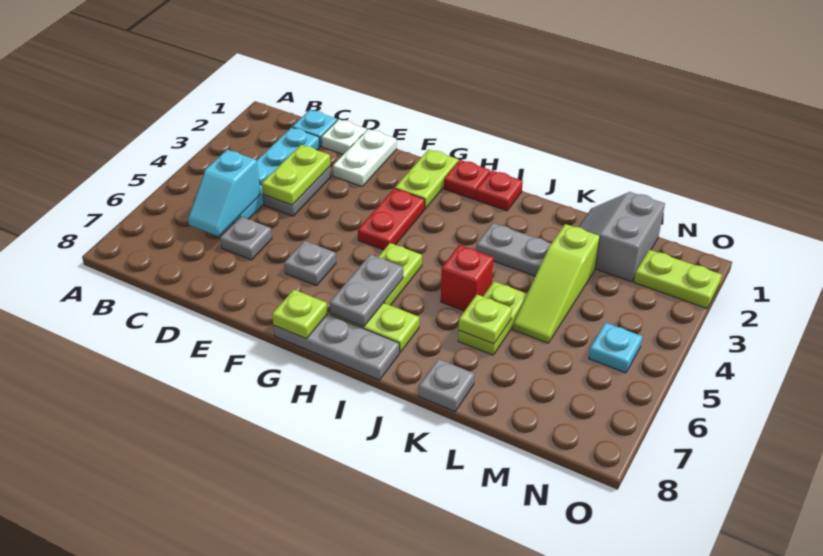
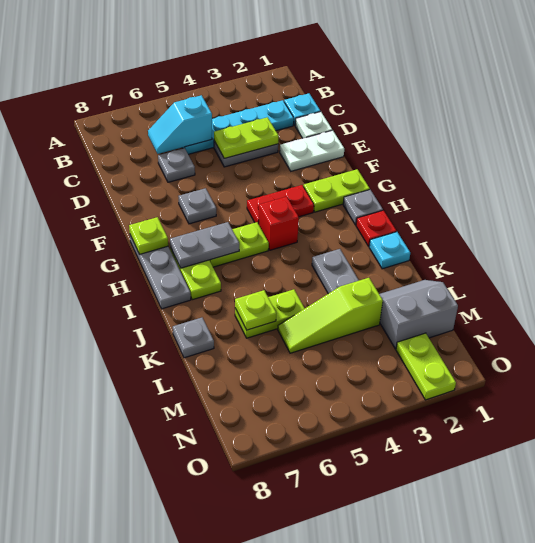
red plate H1 level 1 -> grey plate H1 level 1
red brick J5 level 1 -> red brick H4 level 1
cyan plate N5 level 1 -> cyan plate J1 level 1

